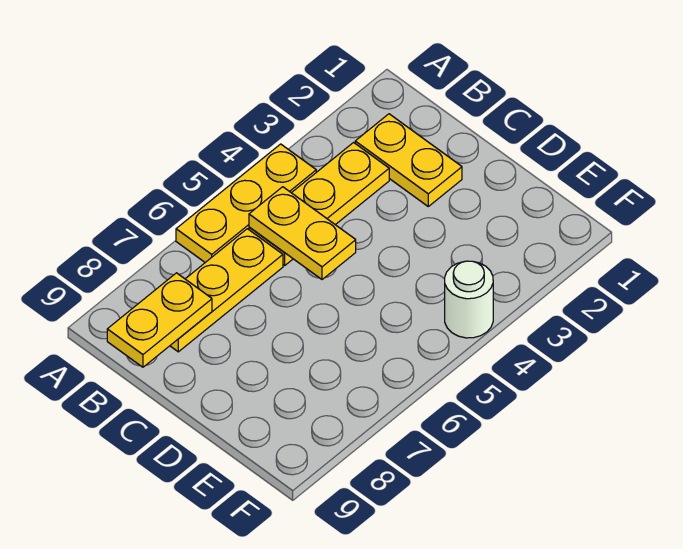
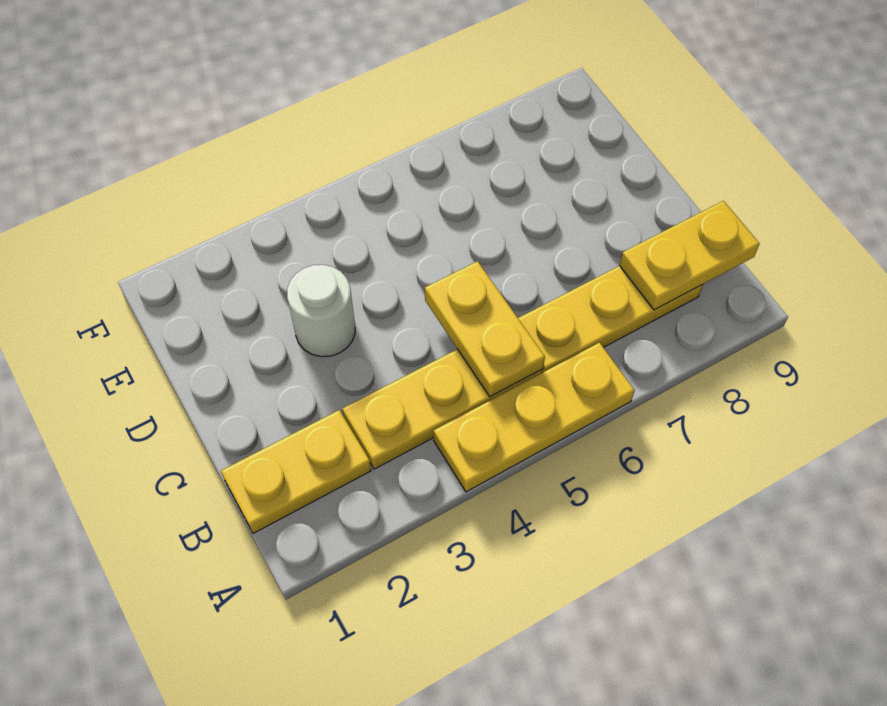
yellow plate B2:C2 level 1 -> yellow plate B1:B2 level 1
white round brick F4 level 1 -> white round brick D3 level 1

